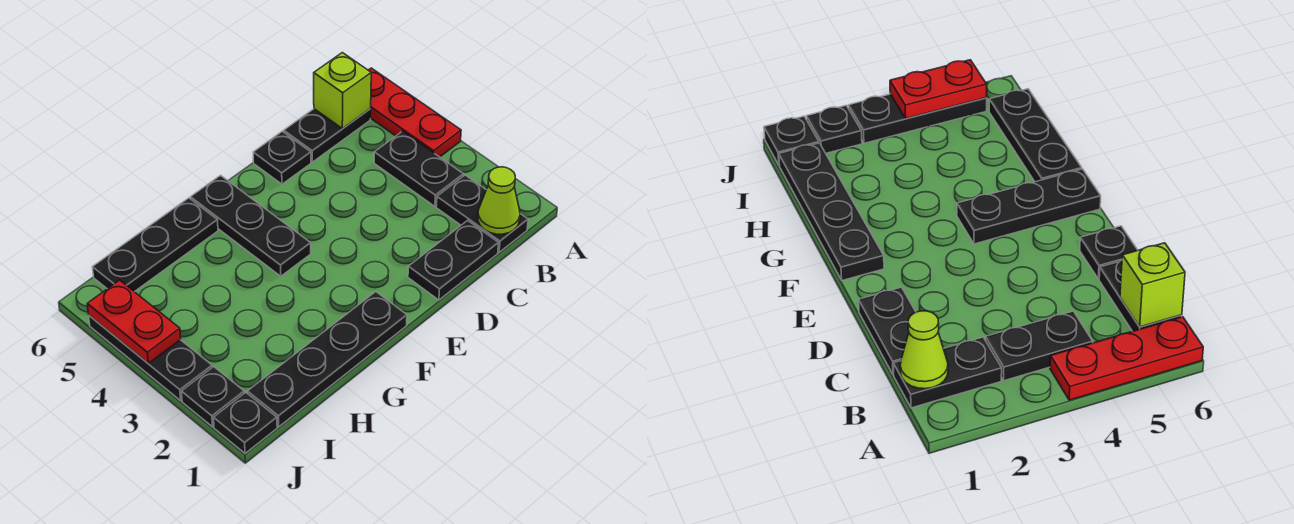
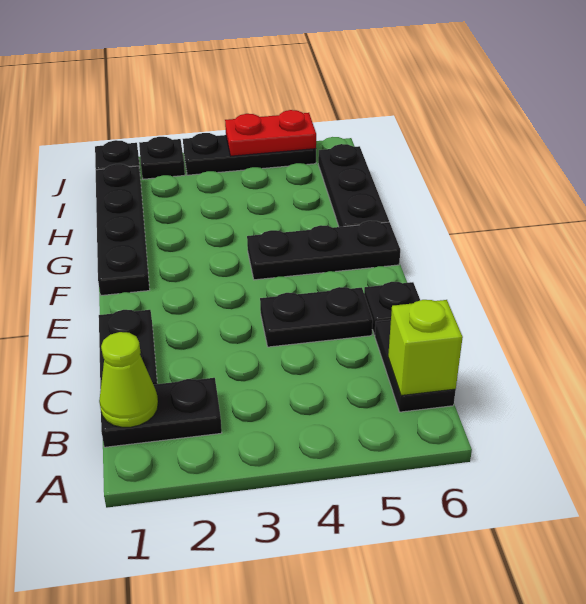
red plate A4:A6 level 1 -> none
black plate B3:B4 level 1 -> black plate D4:D5 level 1

